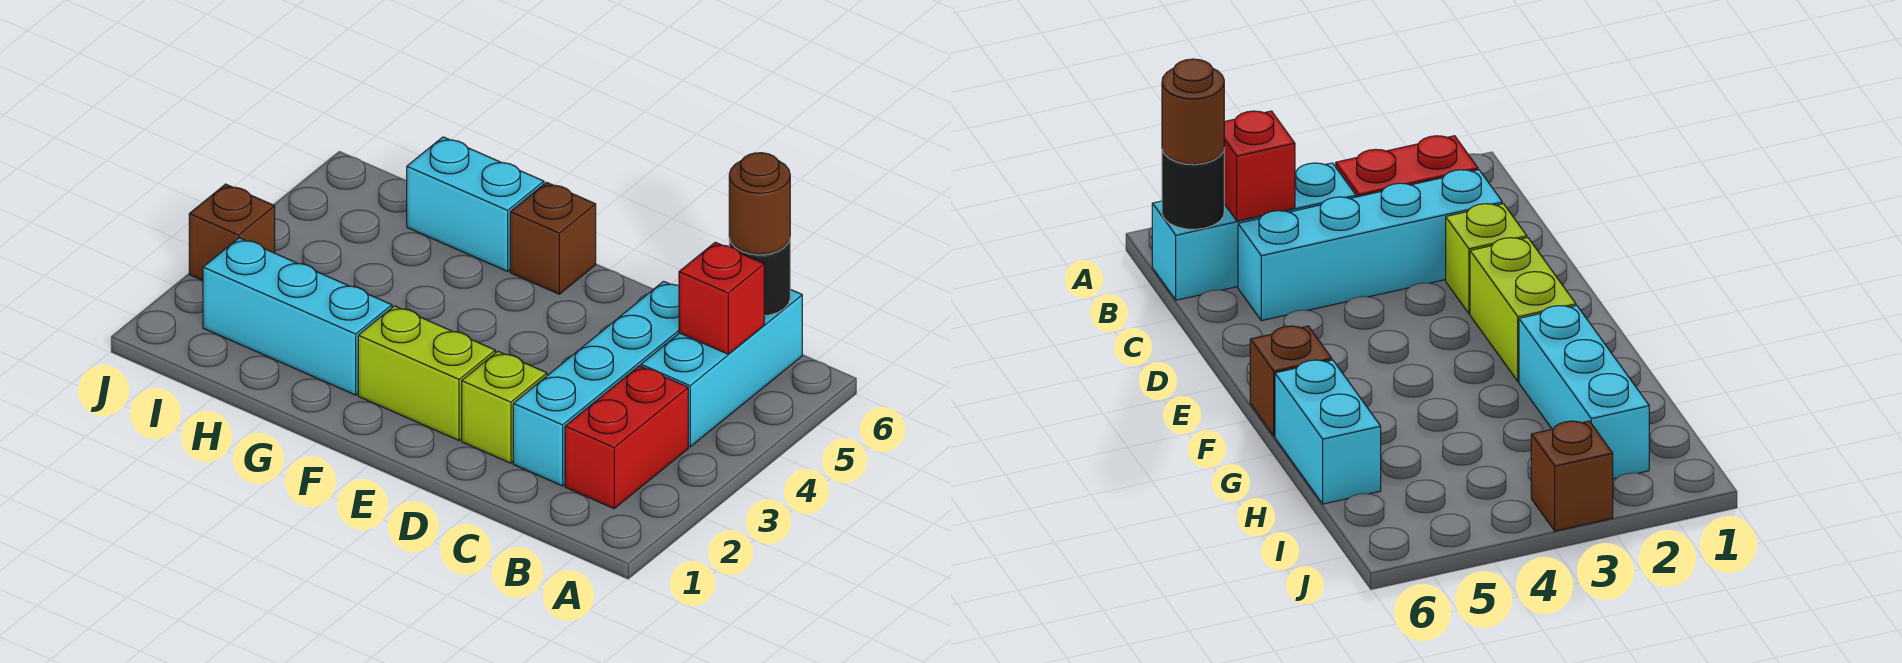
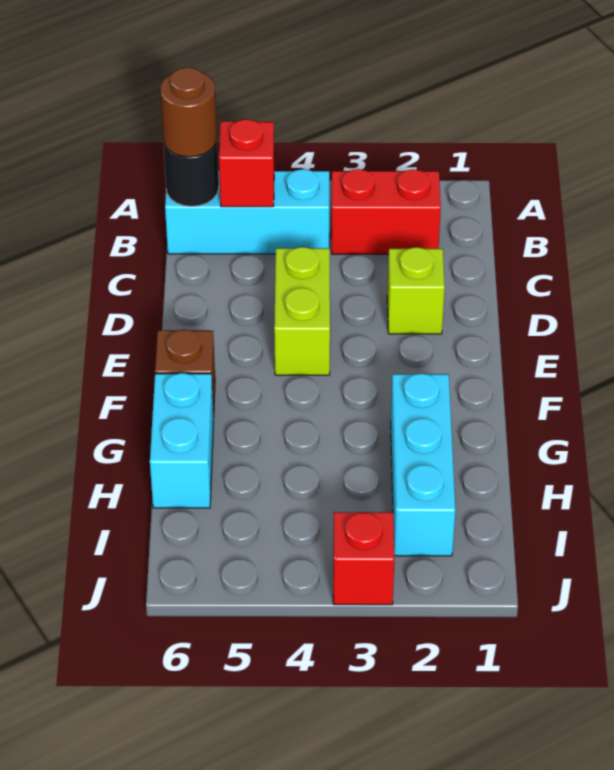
cyan brick C2:C5 level 1 -> none
lime brick E2:F2 level 1 -> lime brick D4:E4 level 1
brown brick J3 level 1 -> red brick J3 level 1

